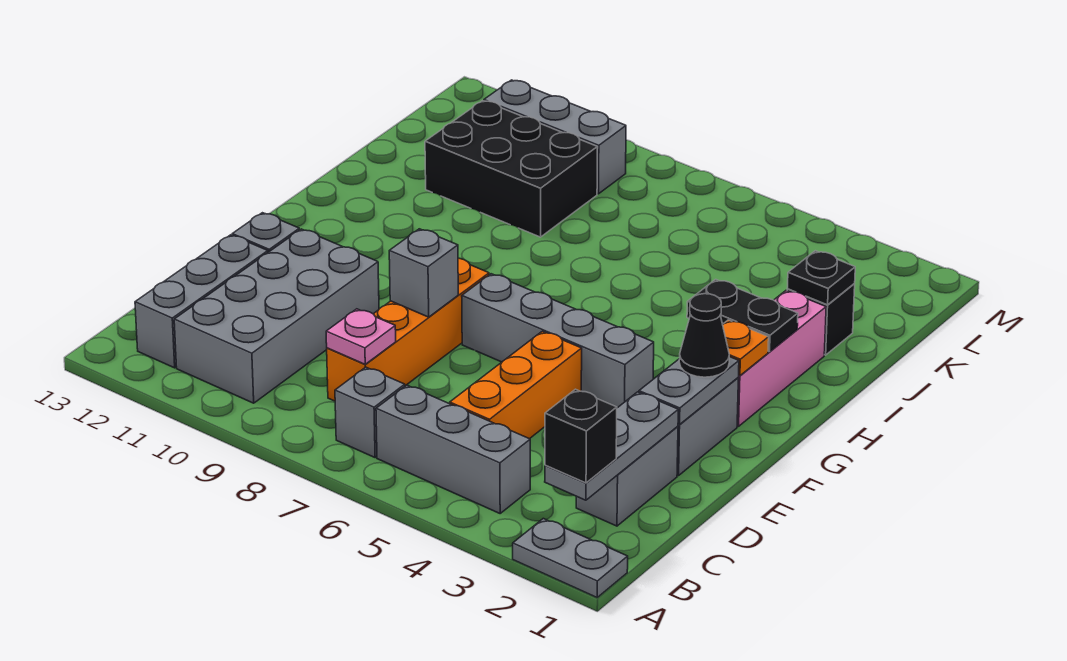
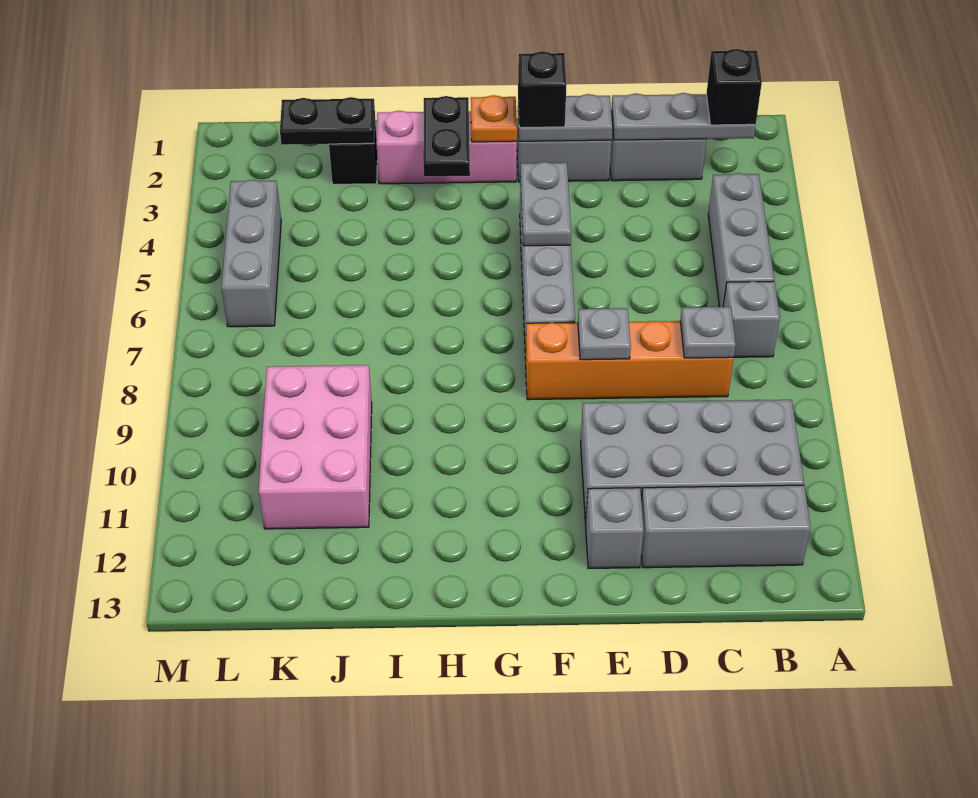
grey plate A1:A2 level 1 -> grey plate F4:F5 level 2
orange brick C5:E5 level 1 -> none
pink plate C8 level 2 -> grey plate C8 level 2
grey brick E8 level 2 -> grey plate E8 level 2
black cone F2 level 3 -> black brick F2 level 3
black plate J2 level 2 -> black plate J2:K2 level 2
black brick J9:K11 level 1 -> pink brick J9:K11 level 1
grey brick L9:L11 level 1 -> grey brick L4:L6 level 1

